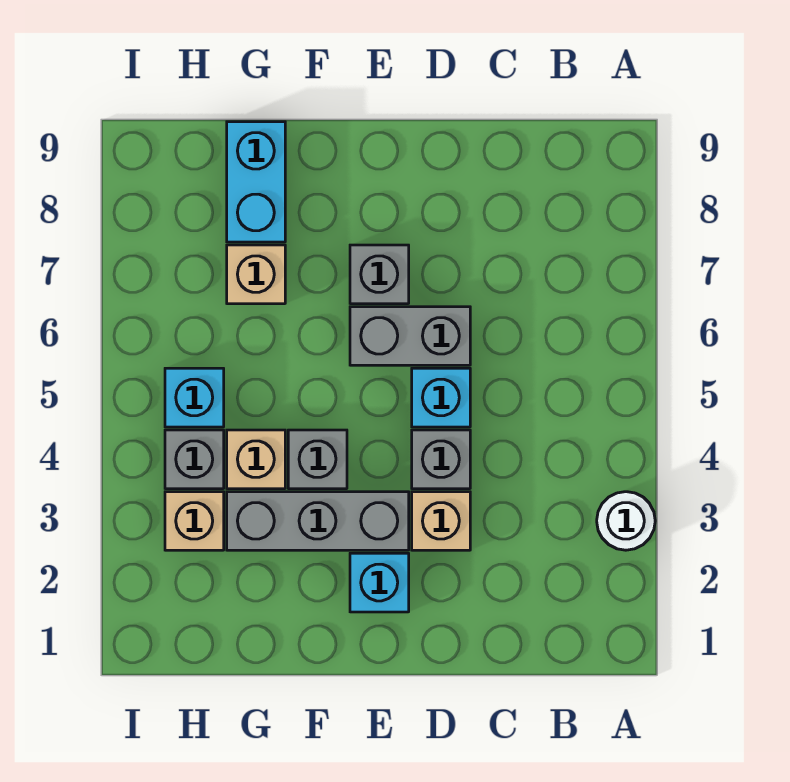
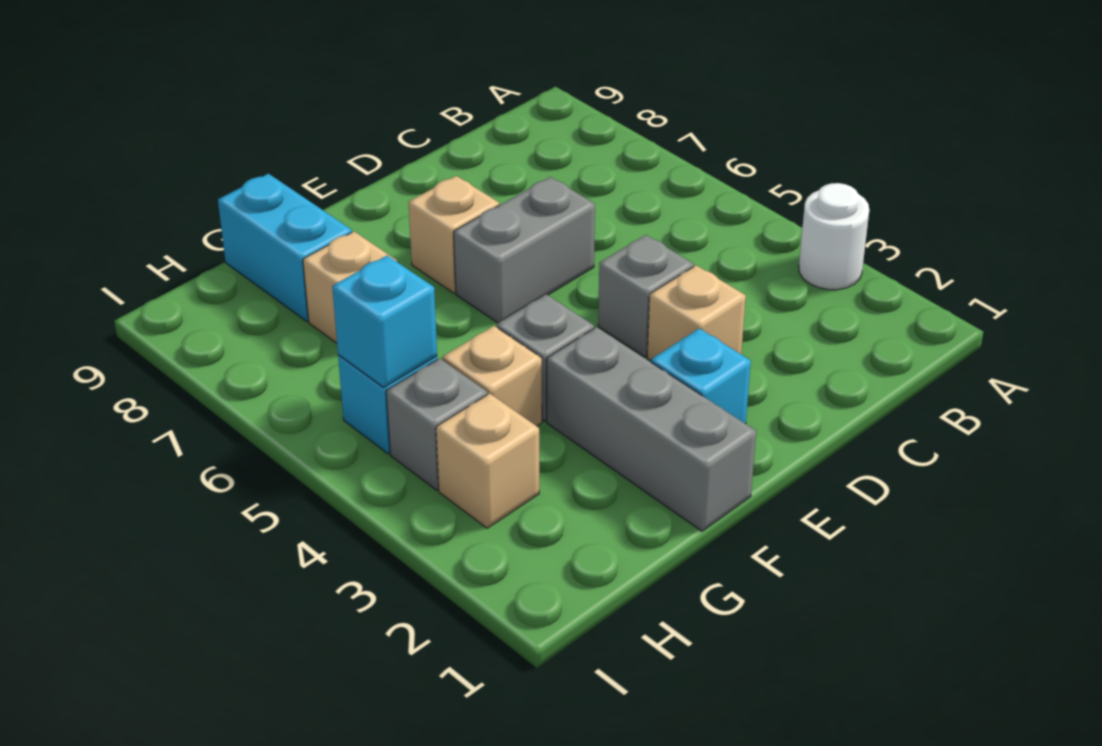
cyan brick D5 level 1 -> cyan brick H5 level 2
grey brick E3:G3 level 1 -> grey brick F1:F3 level 1
grey brick E7 level 1 -> tan brick E7 level 1

